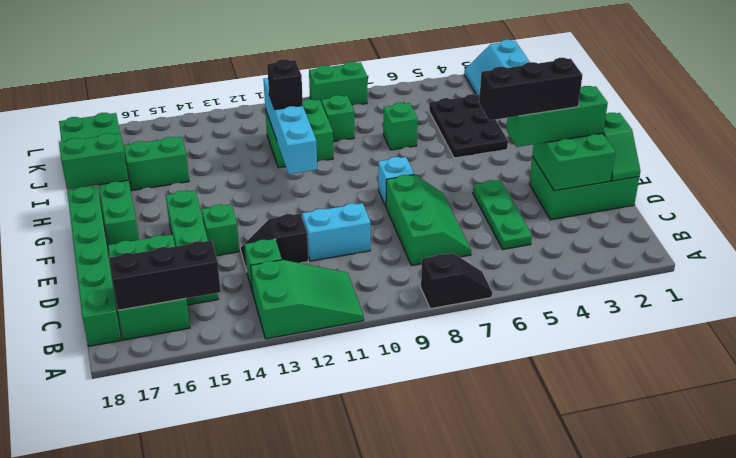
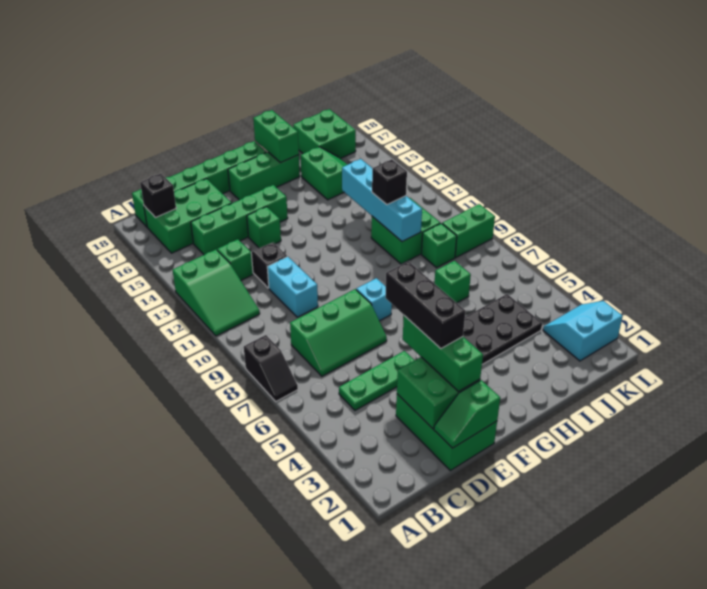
black brick B15:B17 level 2 -> black brick B17 level 2
cyan brick G11:J11 level 2 -> cyan brick I10:I13 level 2
green brick L8:L9 level 1 -> green brick K9:L9 level 1

